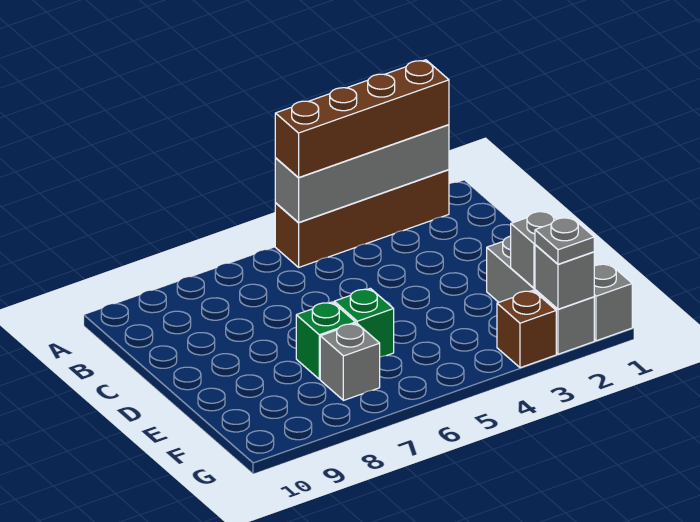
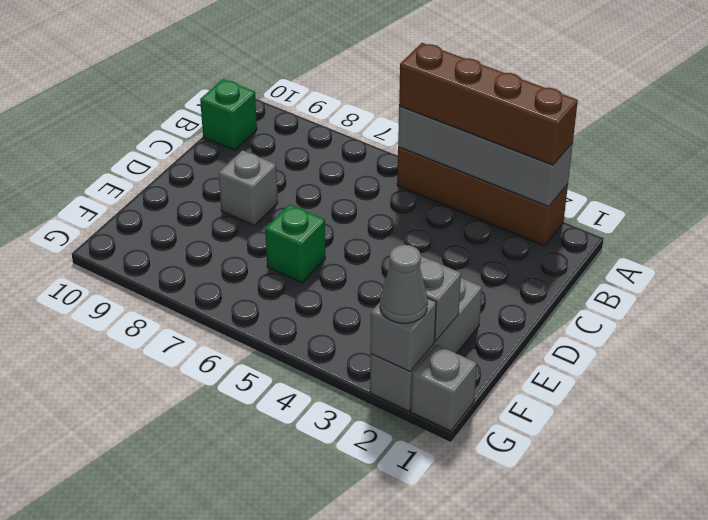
green brick E7 level 1 -> green brick B10 level 1
grey brick F7 level 1 -> grey brick D8 level 1
grey plate G2 level 3 -> grey cone G2 level 3
brown brick G3 level 1 -> none

